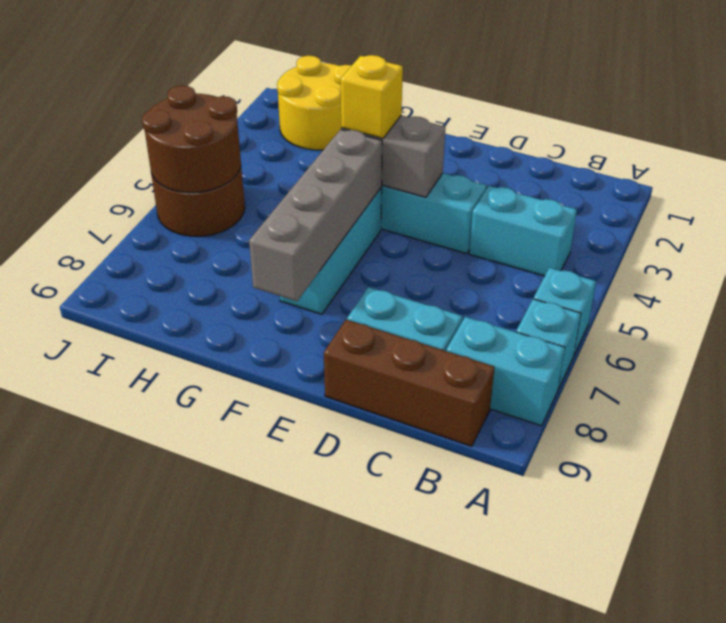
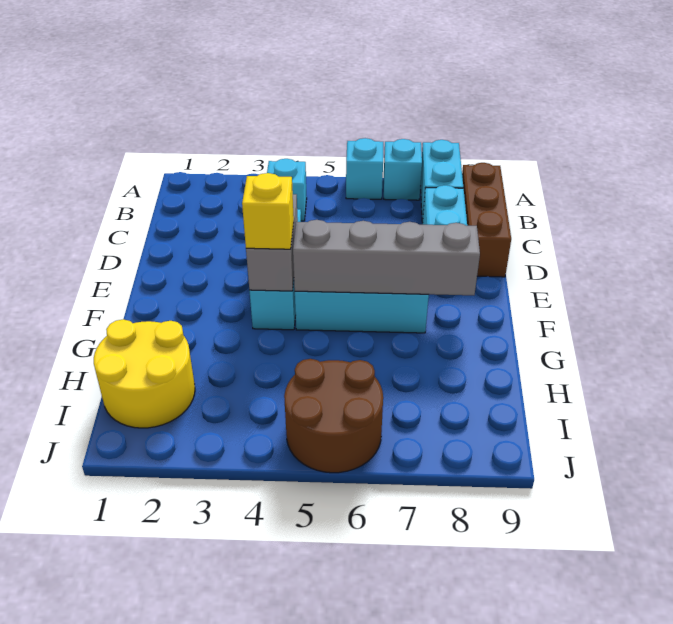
cyan brick B4:C4 level 1 -> cyan brick B4 level 1
brown round brick I5:J6 level 2 -> none

